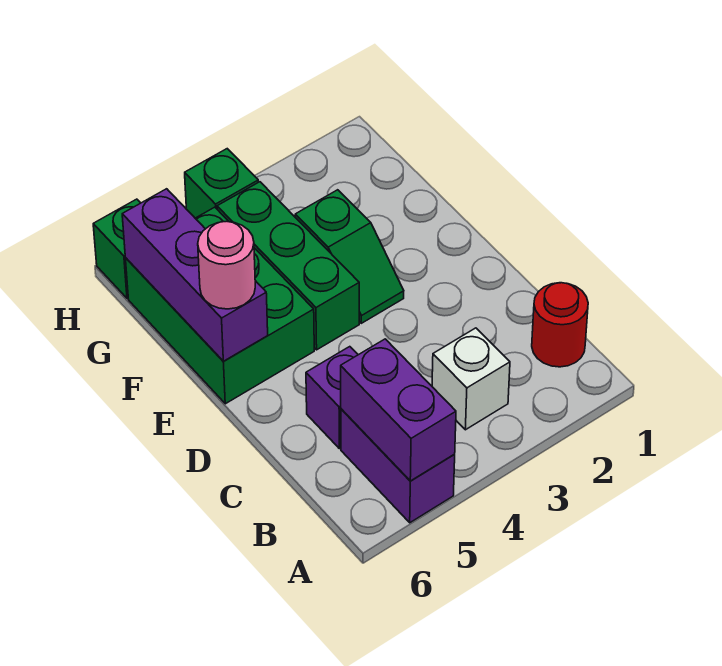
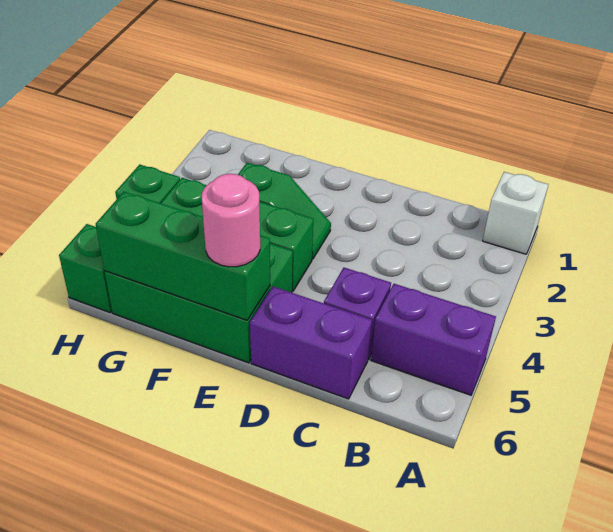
purple brick A5:B5 level 2 -> purple brick C6:D6 level 1
red round brick B1 level 1 -> none
white brick B3 level 1 -> white brick A1 level 1
purple brick E6:G6 level 2 -> green brick E6:G6 level 2

